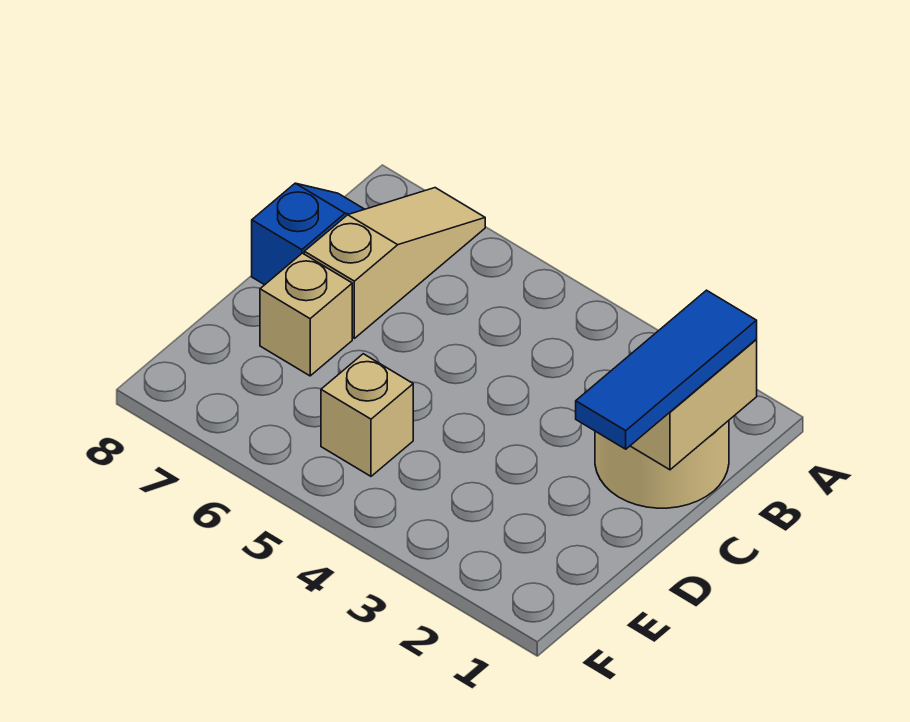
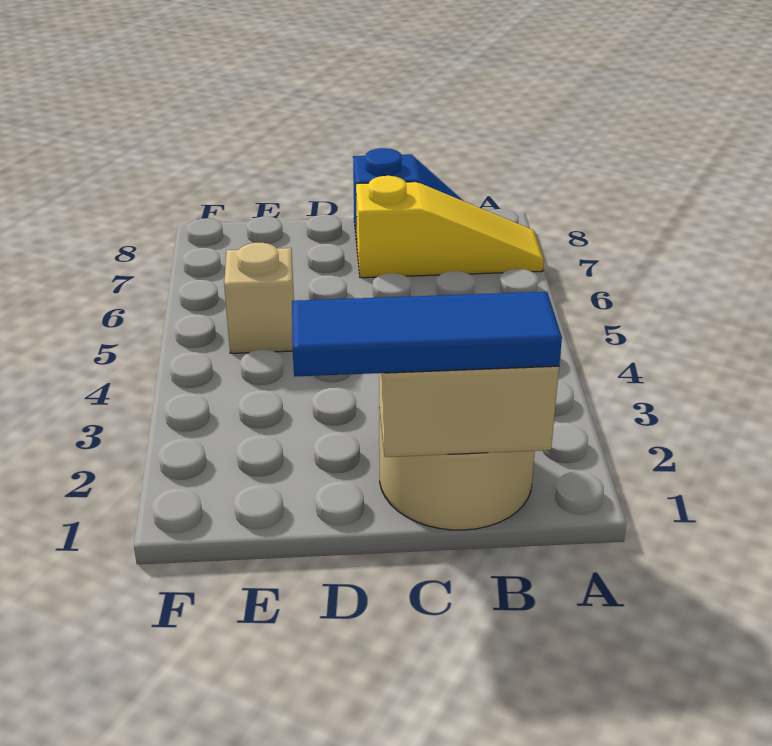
tan slope A7:C7 level 1 top C -> yellow slope A7:C7 level 1 top C
tan brick D7 level 1 -> none

